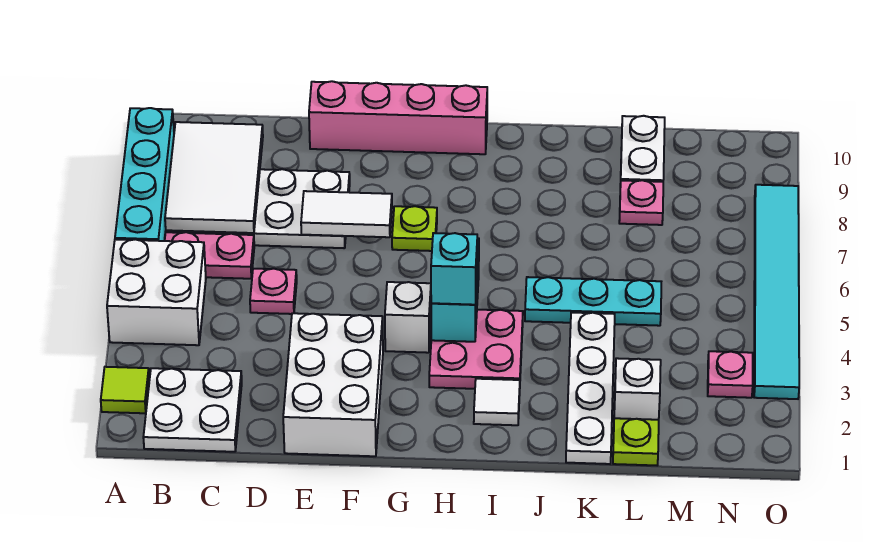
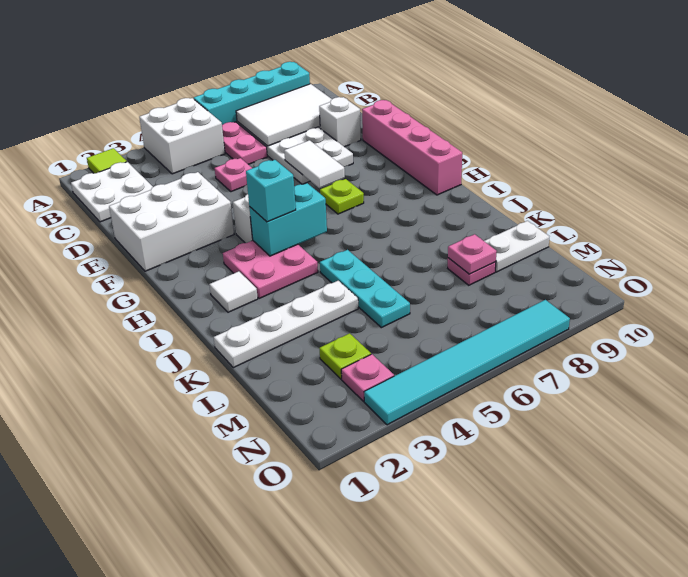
lime plate L1 level 1 -> lime plate M3 level 1
white brick L2 level 1 -> white brick D9 level 1
none -> pink plate L8 level 2

